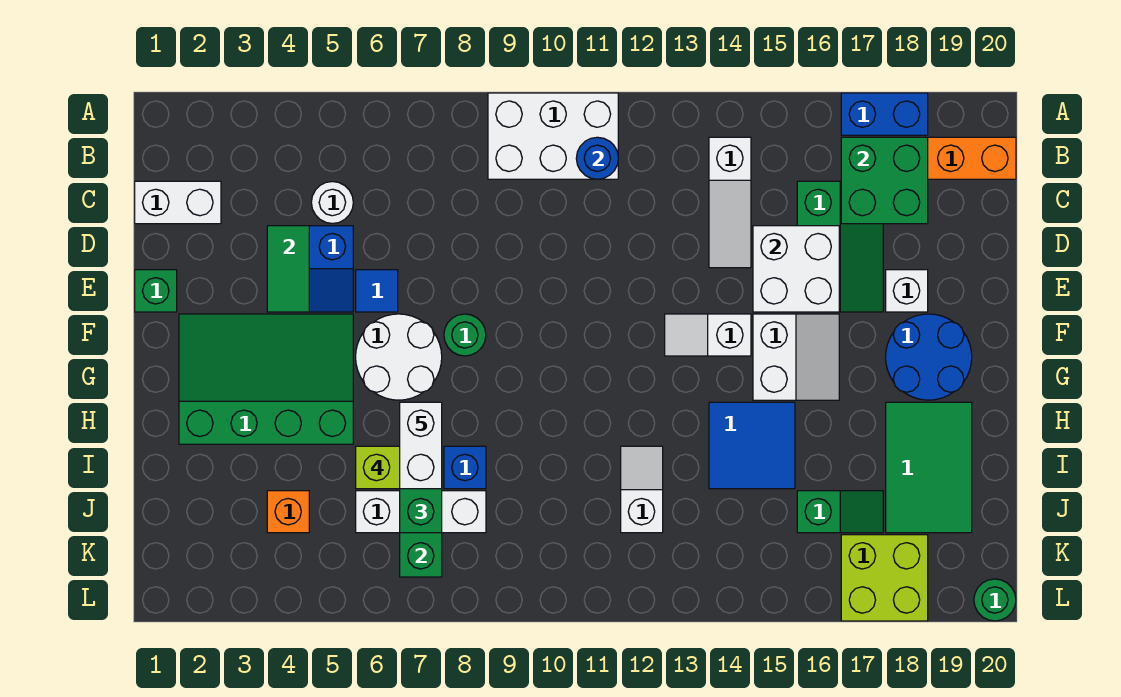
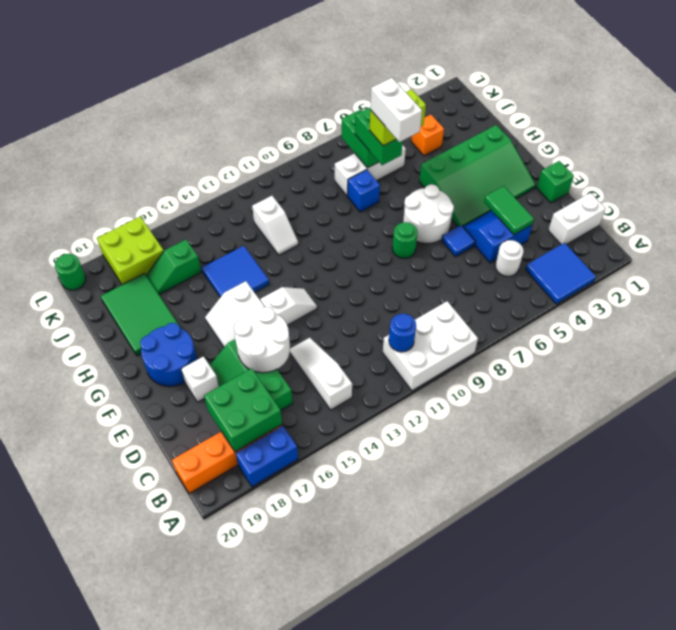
none -> blue tile A3:B4 level 1
white brick D15:E16 level 2 -> white round brick D15:E16 level 2

